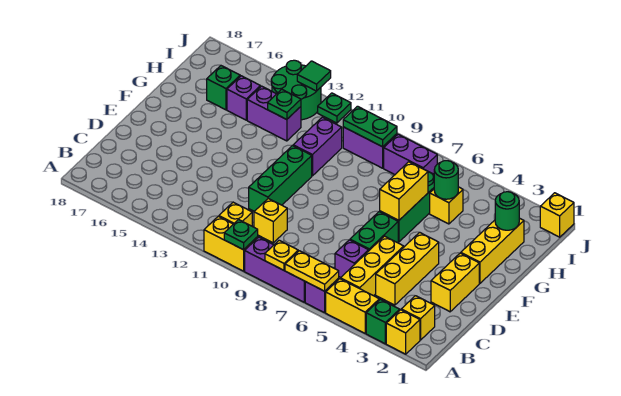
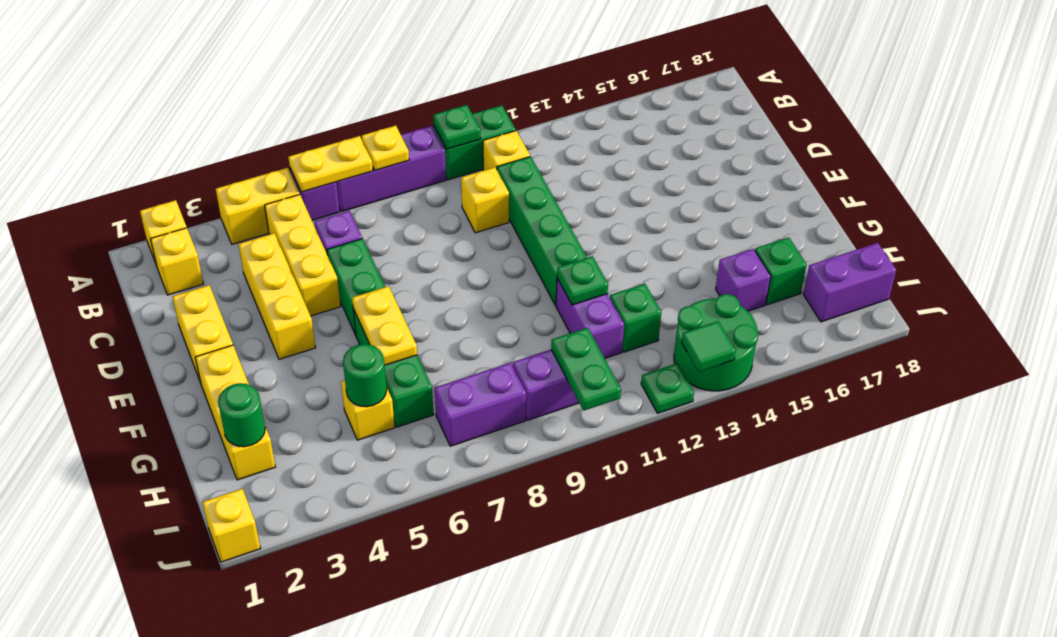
green brick A3 level 1 -> green brick H12 level 1
yellow brick A10:A11 level 1 -> green brick A10:A11 level 1
green brick D11:F11 level 1 -> green brick C11:F11 level 1
yellow brick F6:G6 level 2 -> yellow plate F6:G6 level 2
purple brick H13:H14 level 1 -> purple brick I17:I18 level 1
green plate H13 level 2 -> green plate G11 level 2
green plate I9:I10 level 2 -> green plate I10:J10 level 2

